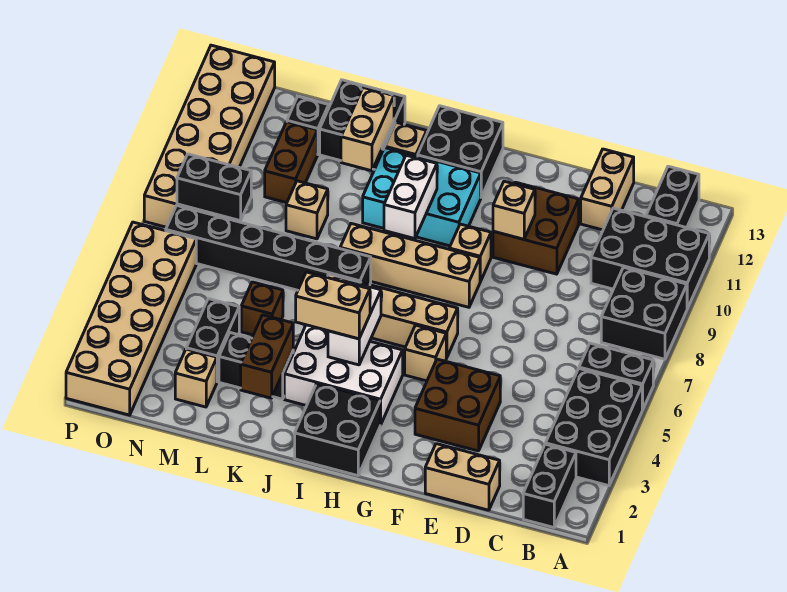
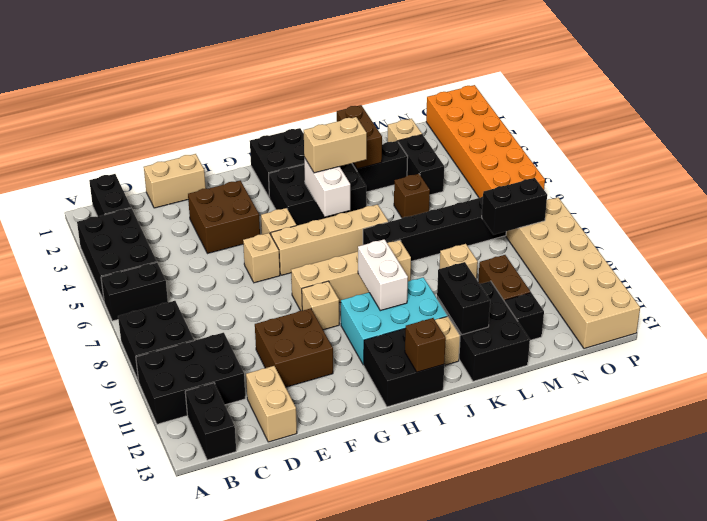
tan brick F10 level 2 -> tan brick F6 level 1
white brick H3:J4 level 1 -> black brick H3:J4 level 1
none -> brown brick I13 level 2
tan brick K11:K12 level 2 -> black brick K11:K12 level 2
black brick K12:L13 level 1 -> black brick K11:L13 level 1
tan brick O1:P6 level 1 -> orange brick O1:P6 level 1

